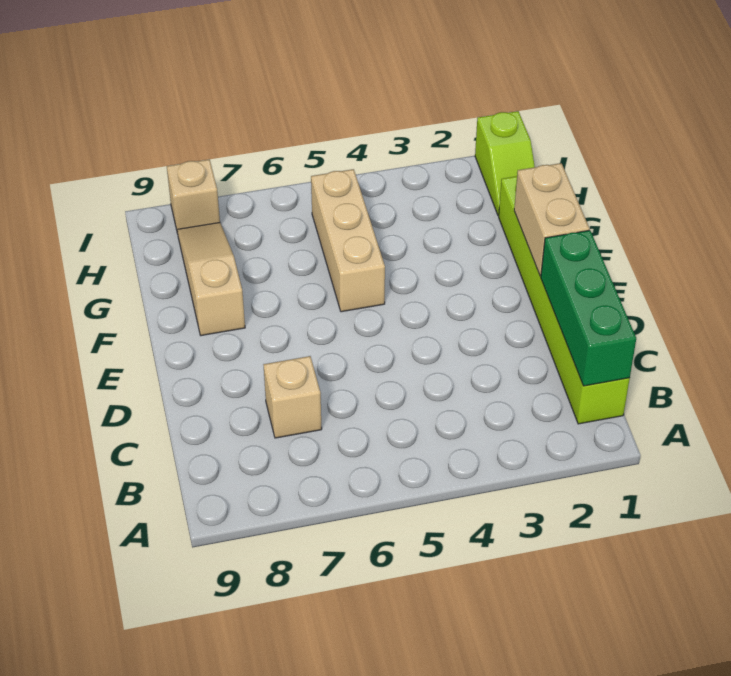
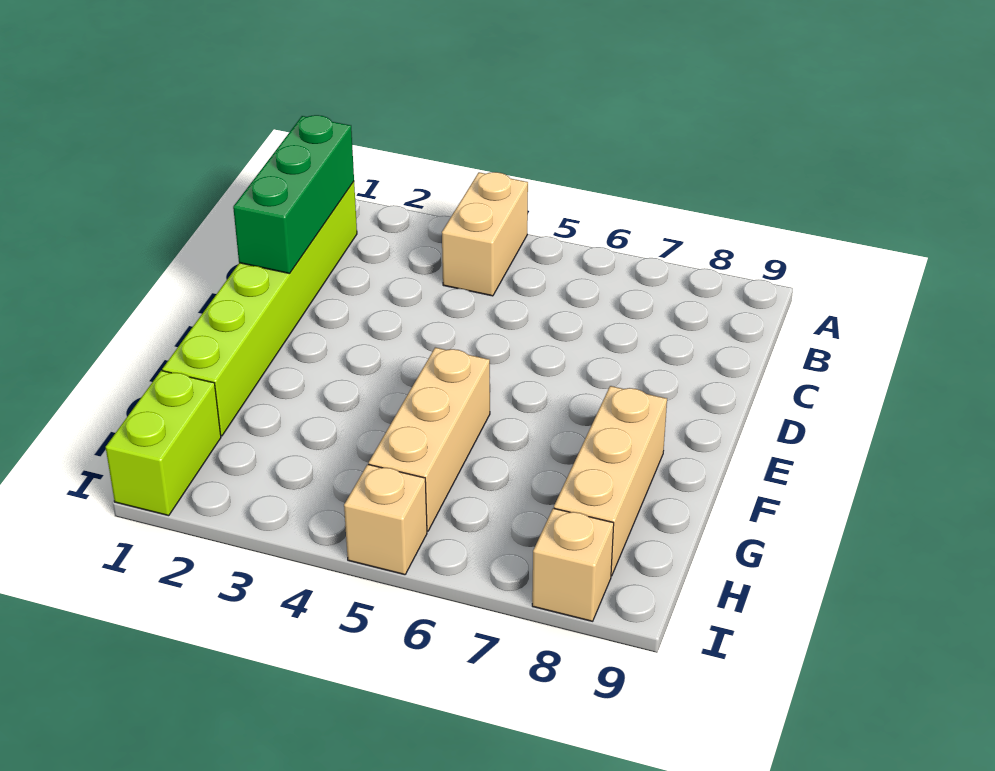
tan brick C7 level 1 -> tan brick I5 level 1
tan brick E1:F1 level 2 -> tan brick A4:B4 level 1
tan slope F8:H8 level 1 top F -> tan brick F8:H8 level 1
lime slope H1:I1 level 1 top I -> lime brick H1:I1 level 1

